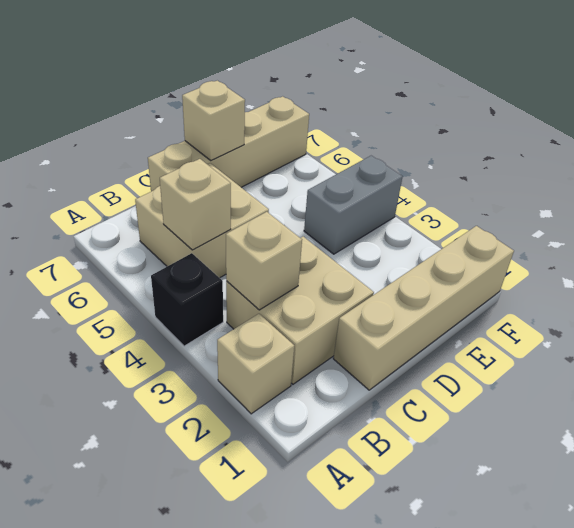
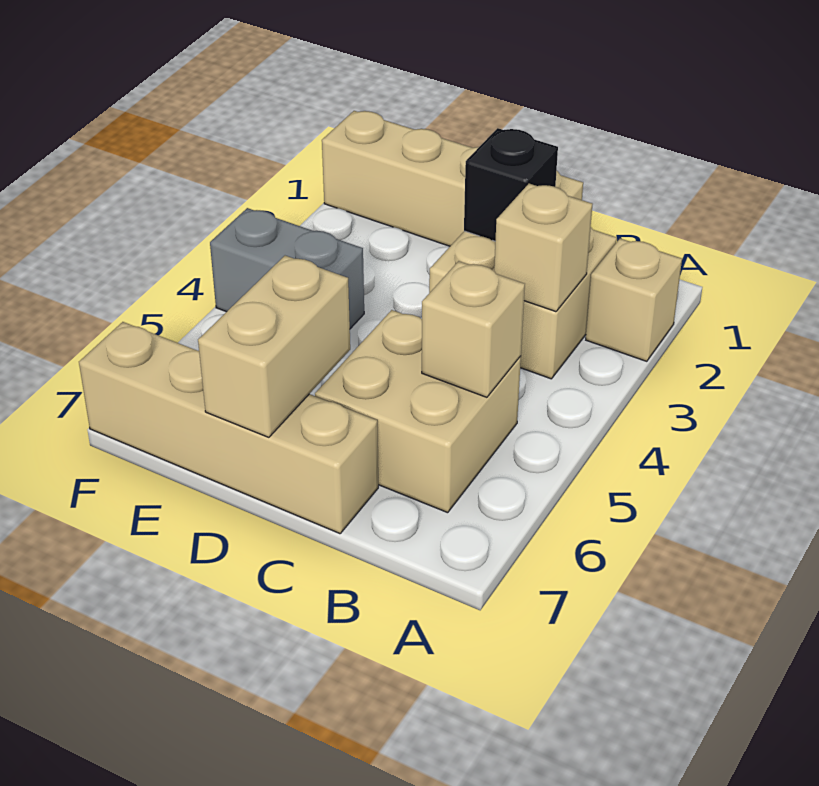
black brick A4 level 1 -> black brick C2 level 2
tan brick D7 level 2 -> tan brick D6:D7 level 2

